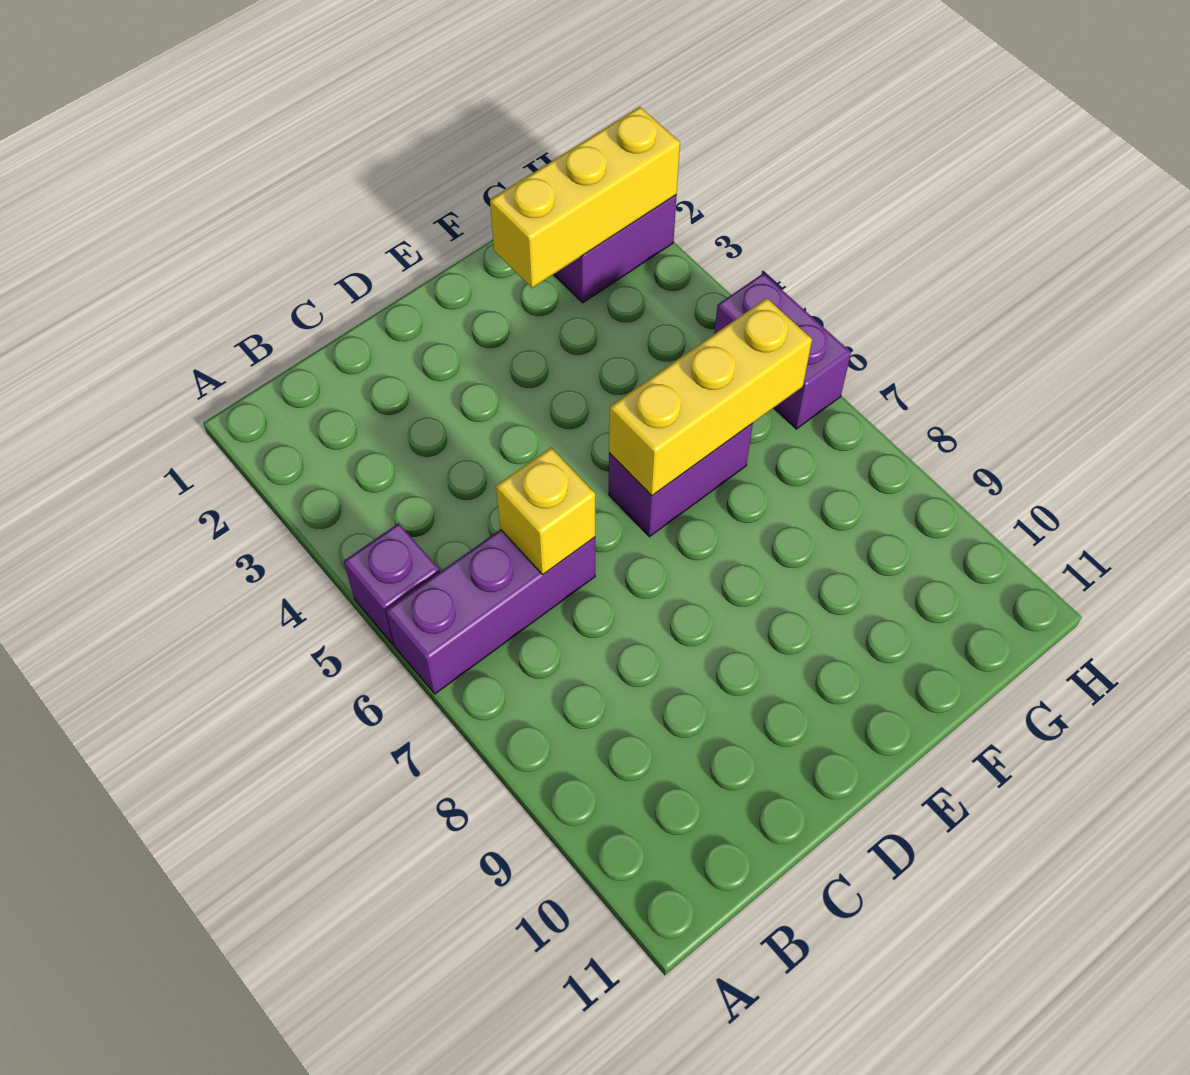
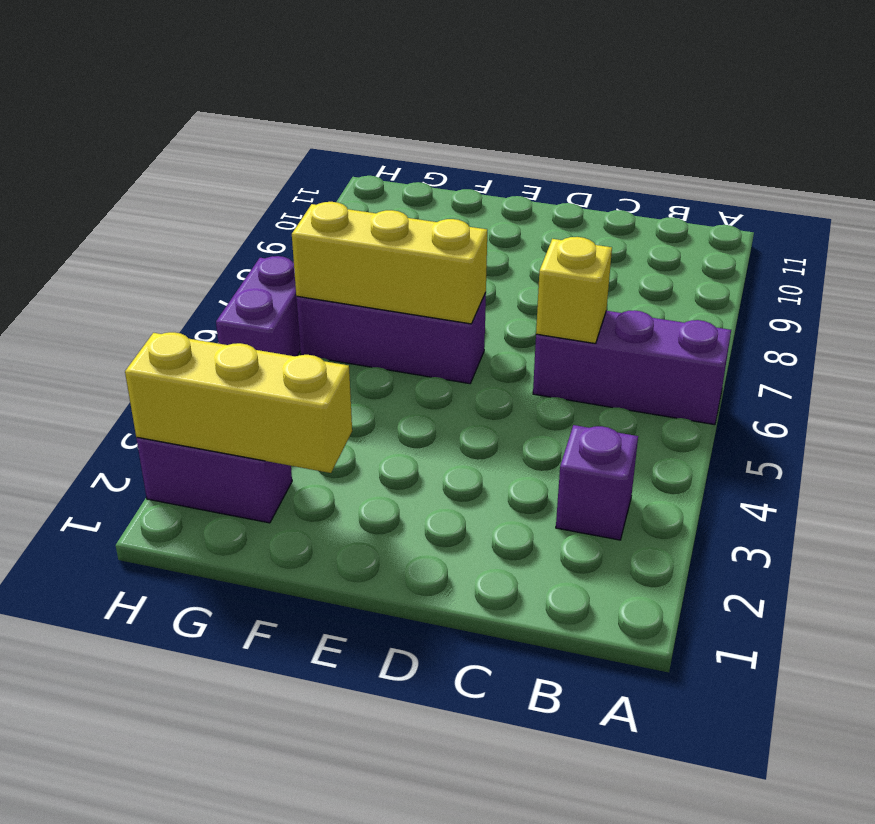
purple brick A5 level 1 -> purple brick B3 level 1
purple brick E6:F6 level 1 -> purple brick E6:G6 level 1

